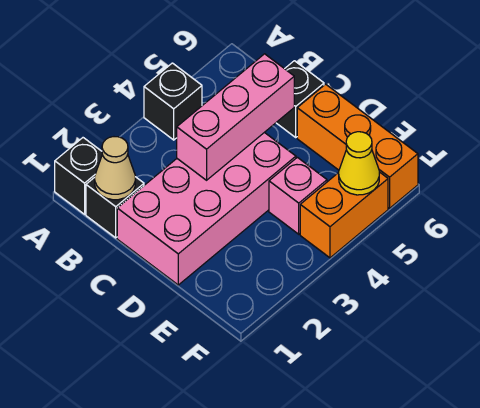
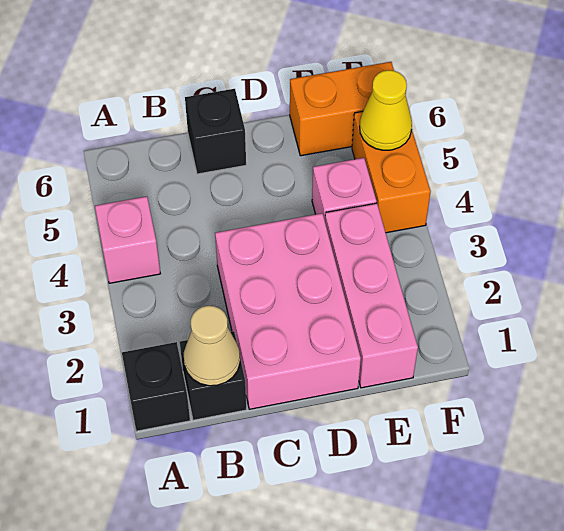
black brick A4 level 1 -> pink brick A4 level 1
pink brick C1:D4 level 1 -> pink brick C1:D3 level 1
pink brick C3:C5 level 2 -> pink brick E1:E3 level 1
orange brick D6:F6 level 1 -> orange brick E6:F6 level 1

